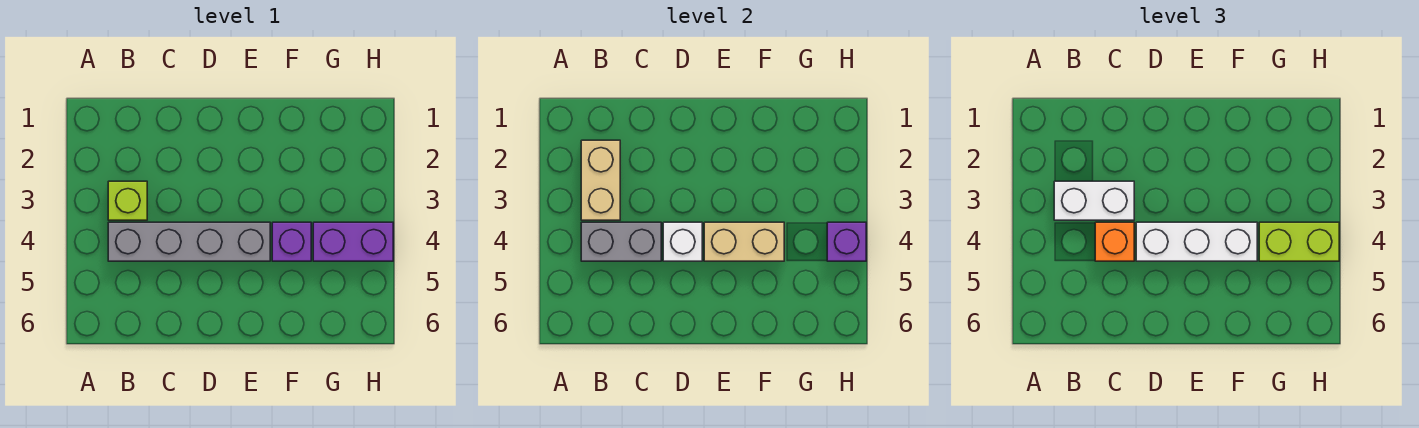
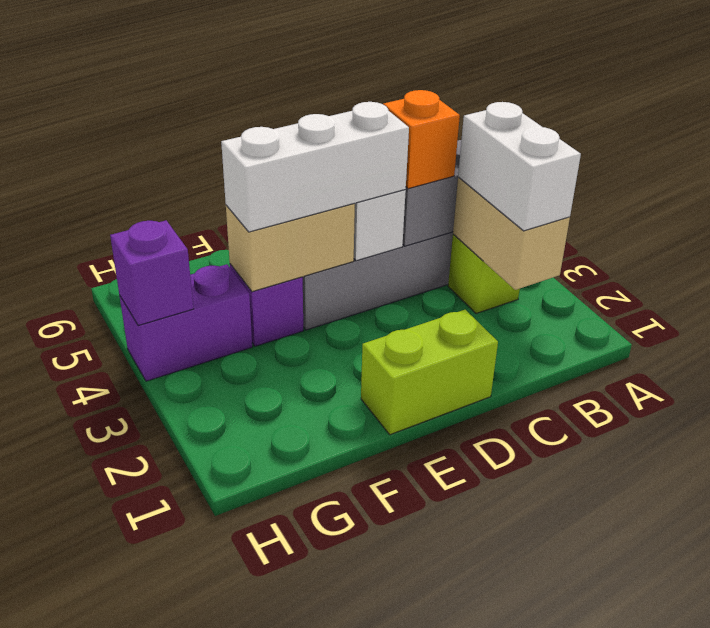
white brick B3:C3 level 3 -> white brick B2:B3 level 3
lime brick G4:H4 level 3 -> lime brick D1:E1 level 1

